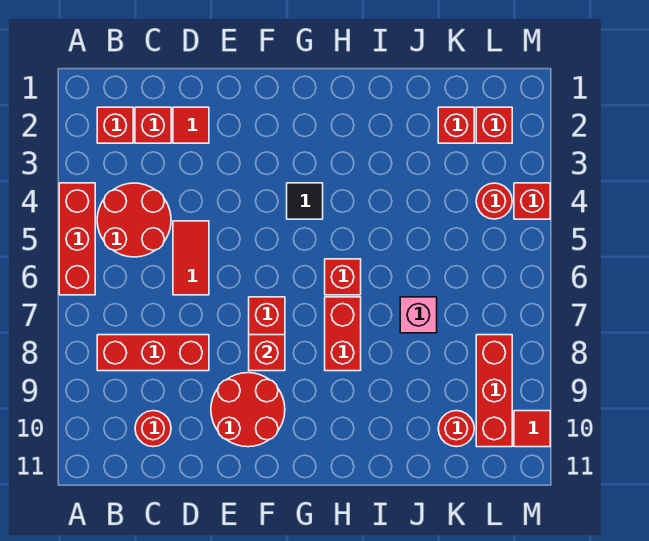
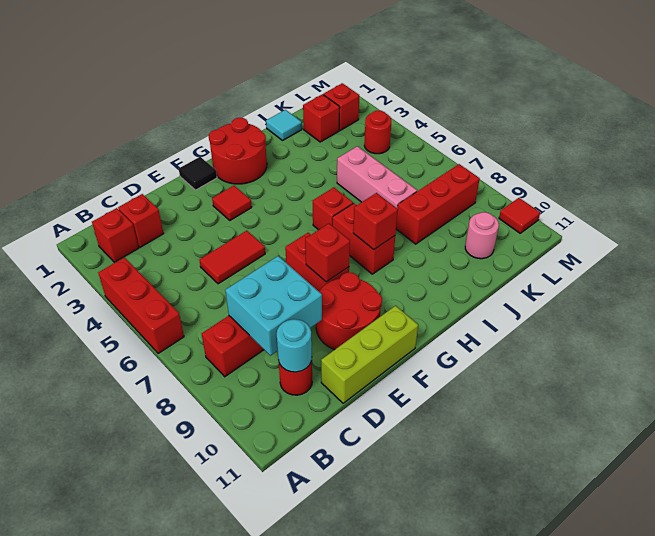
red round brick B4:C5 level 1 -> red round brick G1:H2 level 1
none -> cyan brick C8:D9 level 2
none -> cyan round brick C10 level 2
red tile D2 level 1 -> red tile F3 level 1
red tile D5:D6 level 1 -> red tile D5:E5 level 1
none -> lime brick D11:F11 level 1
black tile G4 level 1 -> black tile F1 level 1
none -> cyan tile J1 level 1
pink brick J7 level 1 -> pink brick J5:J7 level 1
red round brick K10 level 1 -> pink round brick K10 level 1
red brick L8:L10 level 1 -> red brick J8:L8 level 1
red brick M4 level 1 -> red brick H8 level 2

